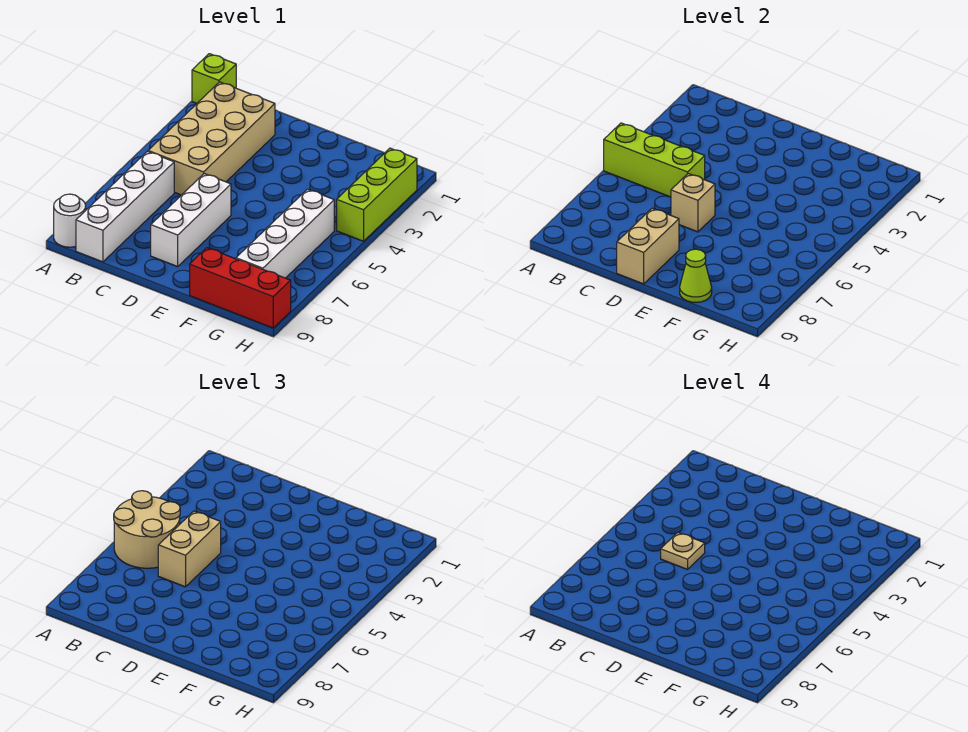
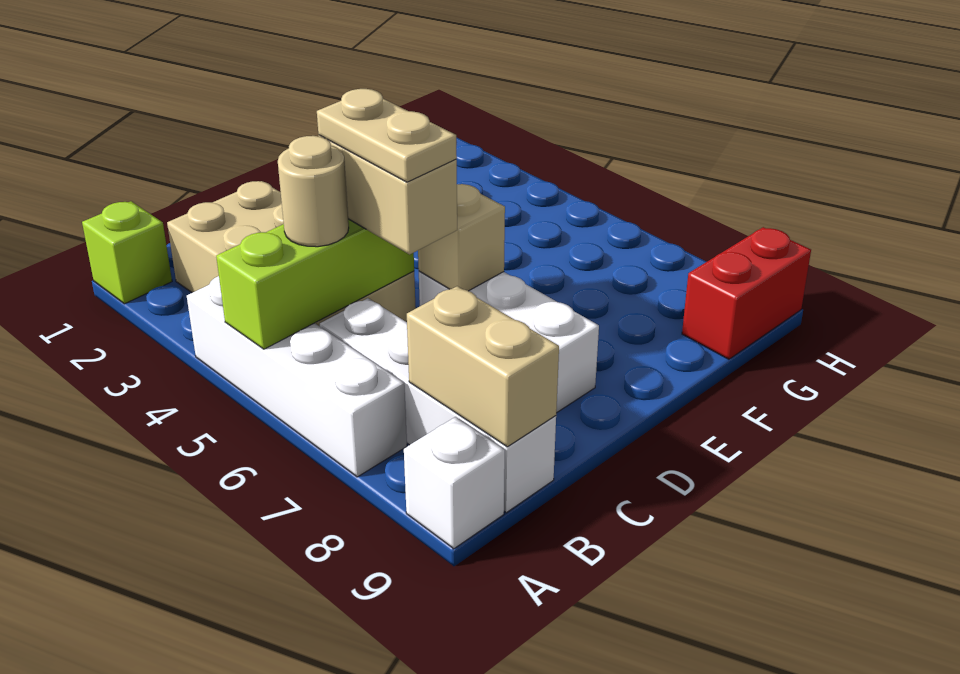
tan round brick A5:B6 level 3 -> tan round brick B5 level 3
white round brick A9 level 1 -> white brick A9 level 1
tan plate C5 level 4 -> tan plate C5:C6 level 4
tan brick D8:D9 level 2 -> tan brick B8:B9 level 2
red brick F9:H9 level 1 -> red brick G9:H9 level 1
lime cone F9 level 2 -> none
white brick G5:G8 level 1 -> white brick A4:A7 level 1
lime brick H2:H4 level 1 -> none

